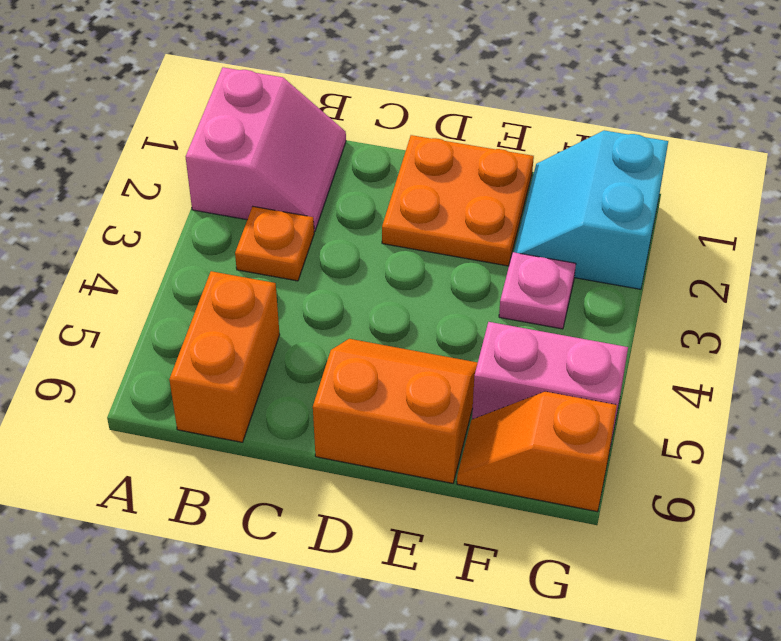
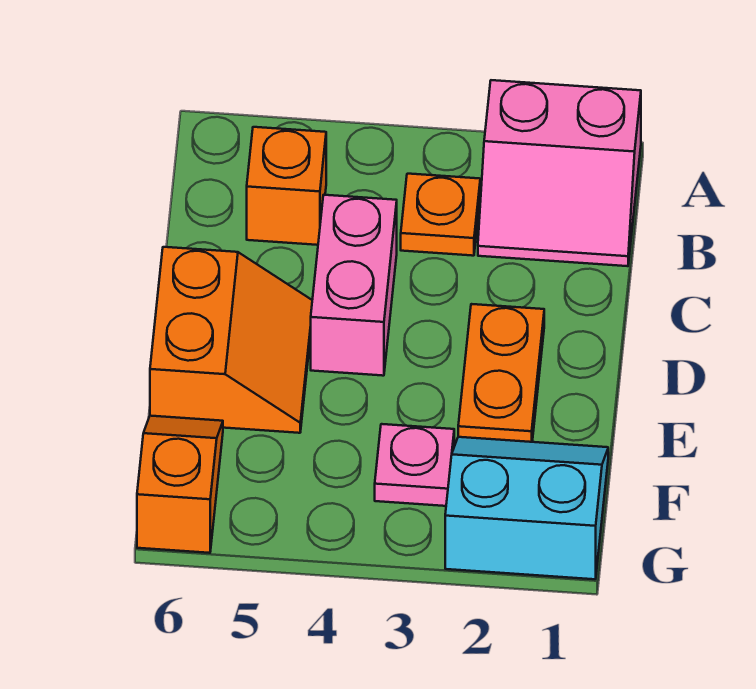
orange brick B5:B6 level 1 -> orange brick B5 level 1
orange plate D1:E2 level 1 -> orange plate D2:E2 level 1
pink brick F5:G5 level 1 -> pink brick C4:D4 level 1

